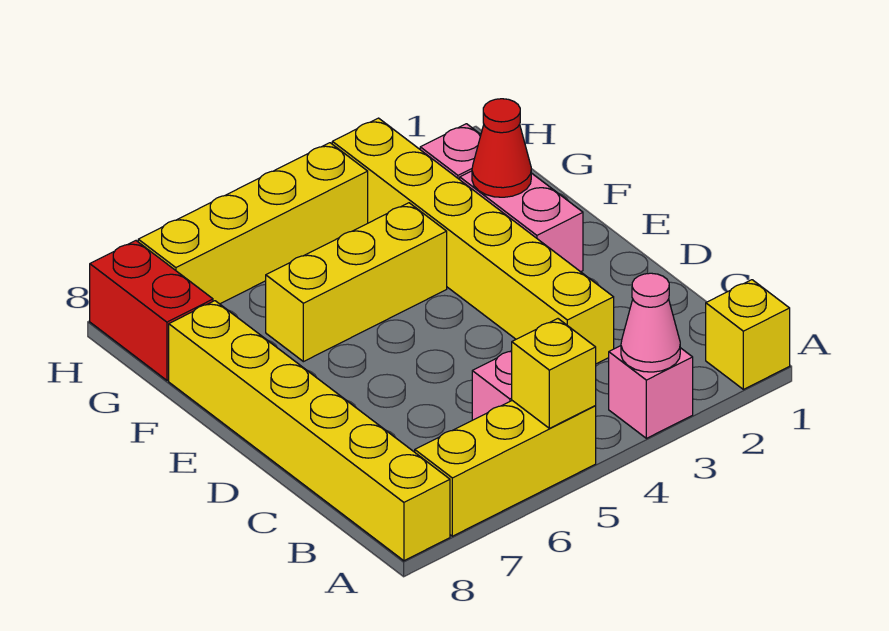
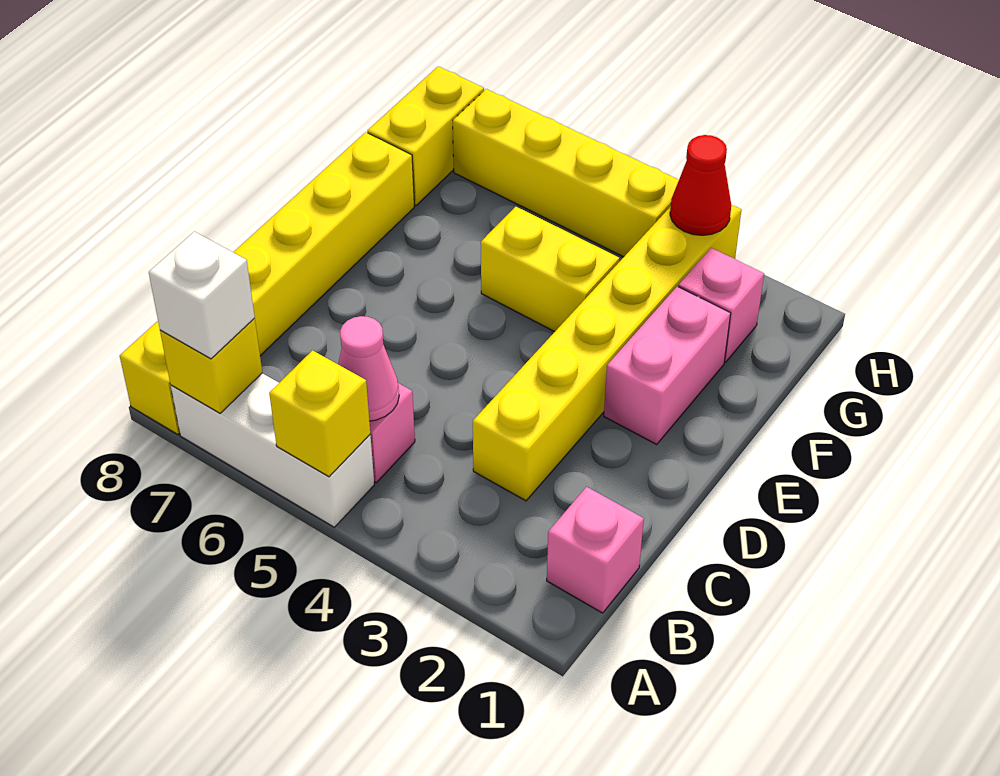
yellow brick A1 level 1 -> yellow brick A7 level 2
pink brick A3 level 1 -> pink brick B1 level 1
pink cone A3 level 2 -> pink cone B5 level 2
yellow brick A5:A7 level 1 -> white brick A5:A7 level 1
none -> white brick A7 level 3
red cone F2 level 2 -> red cone H3 level 2
yellow brick F4:F6 level 1 -> yellow brick F4:F5 level 1
red brick G8:H8 level 1 -> yellow brick G8:H8 level 1

